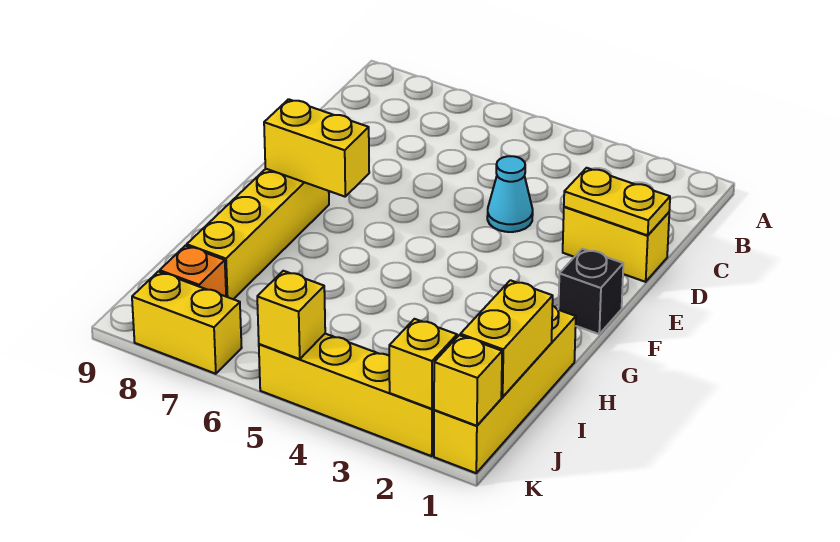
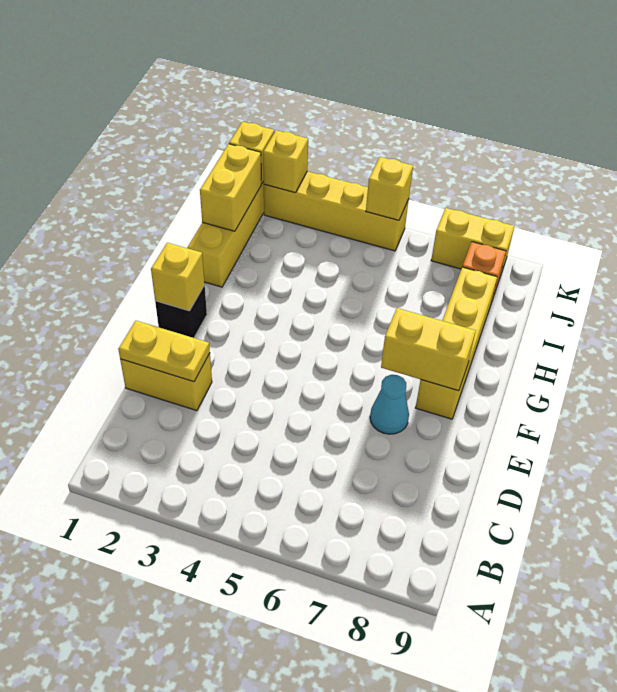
cyan cone D4 level 1 -> cyan cone E7 level 1
none -> yellow brick F1 level 2

